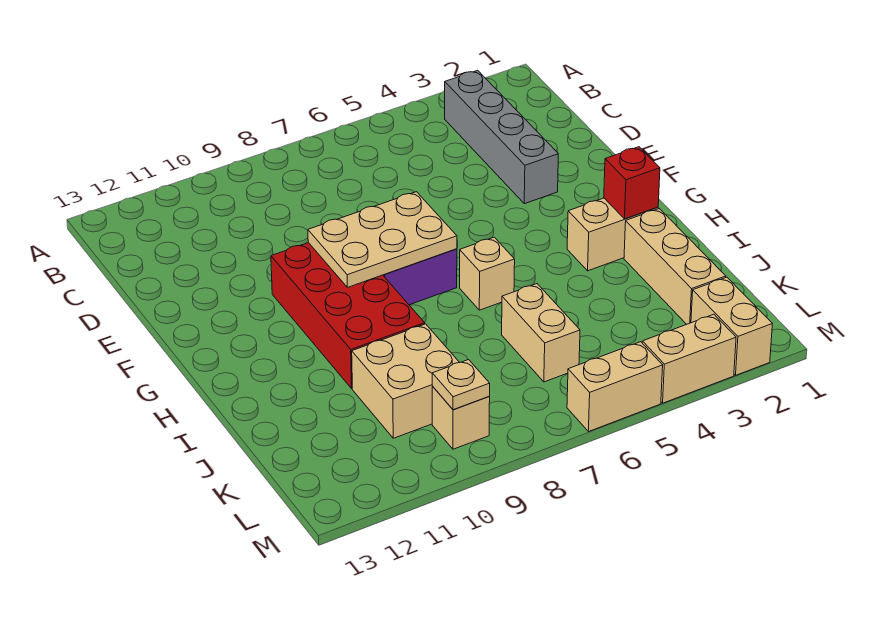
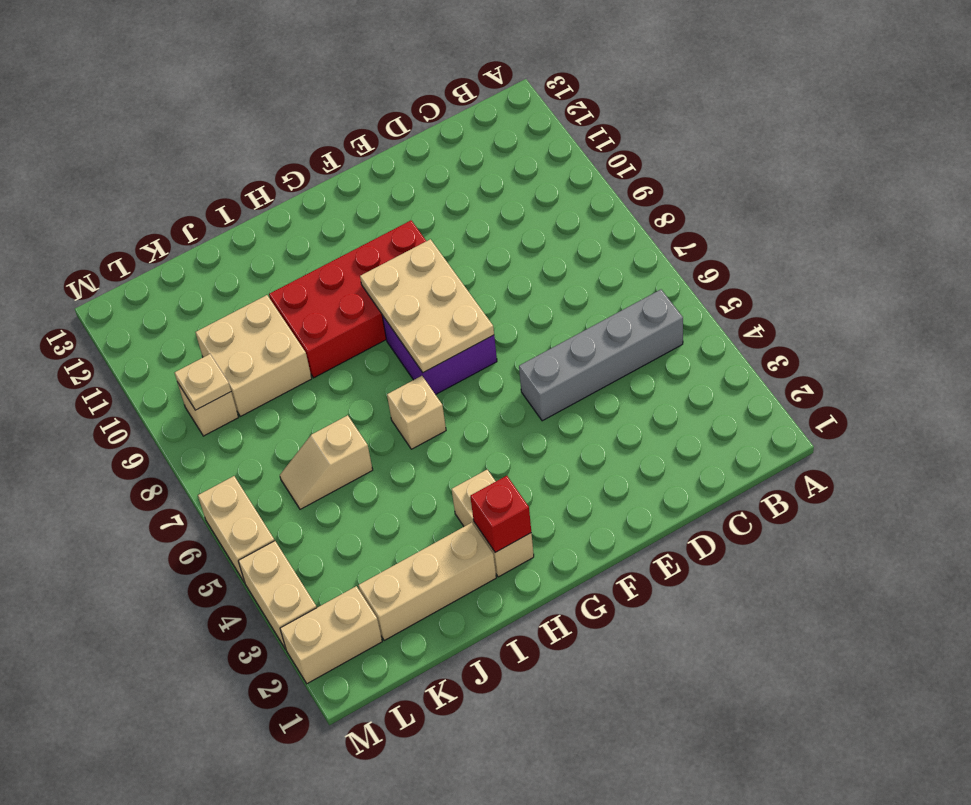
grey brick B3:E3 level 1 -> grey brick B5:E5 level 1
tan brick J6:K6 level 1 -> tan slope J6:K6 level 1 top J

